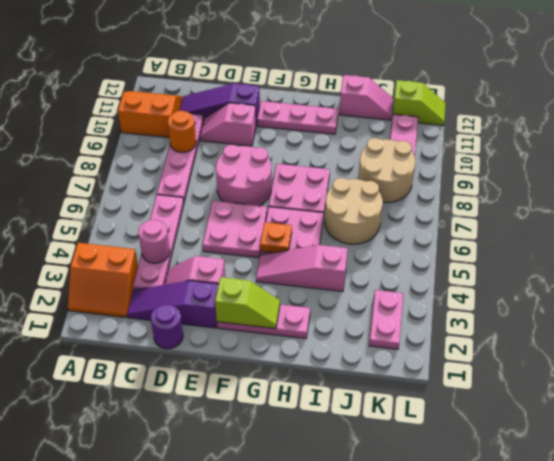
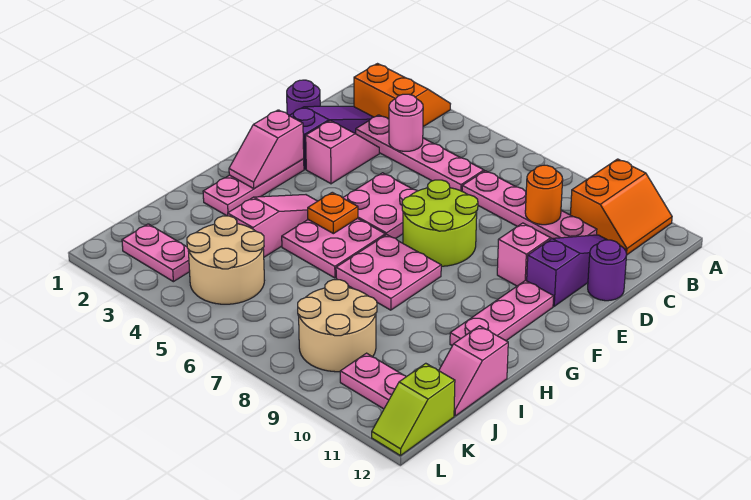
orange slope A2:B3 level 1 top 3 -> orange slope A2:B3 level 1 top B
none -> purple round brick D12 level 1
pink round brick E7:F8 level 1 -> lime round brick E7:F8 level 1
lime slope F2:G2 level 2 top F -> pink slope F2:G2 level 2 top F
tan round brick I6:J7 level 1 -> tan round brick J4:K5 level 1

